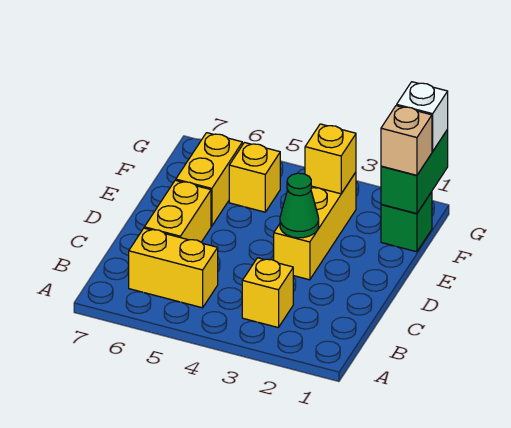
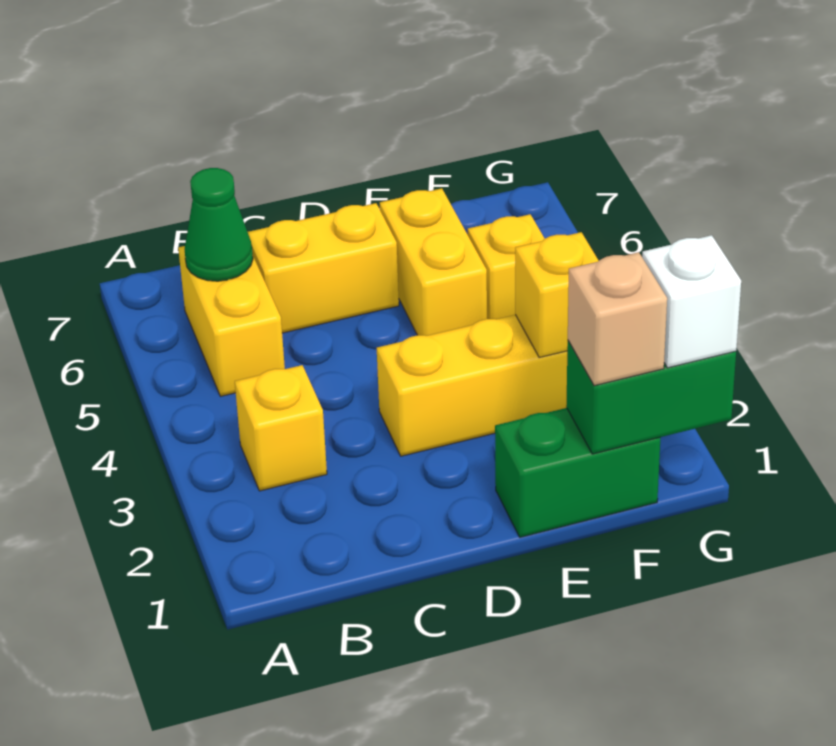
green cone D3 level 2 -> green cone B6 level 2
yellow brick E6:F6 level 1 -> yellow brick E5:E6 level 1
green brick F1 level 1 -> green brick E1:F1 level 1

